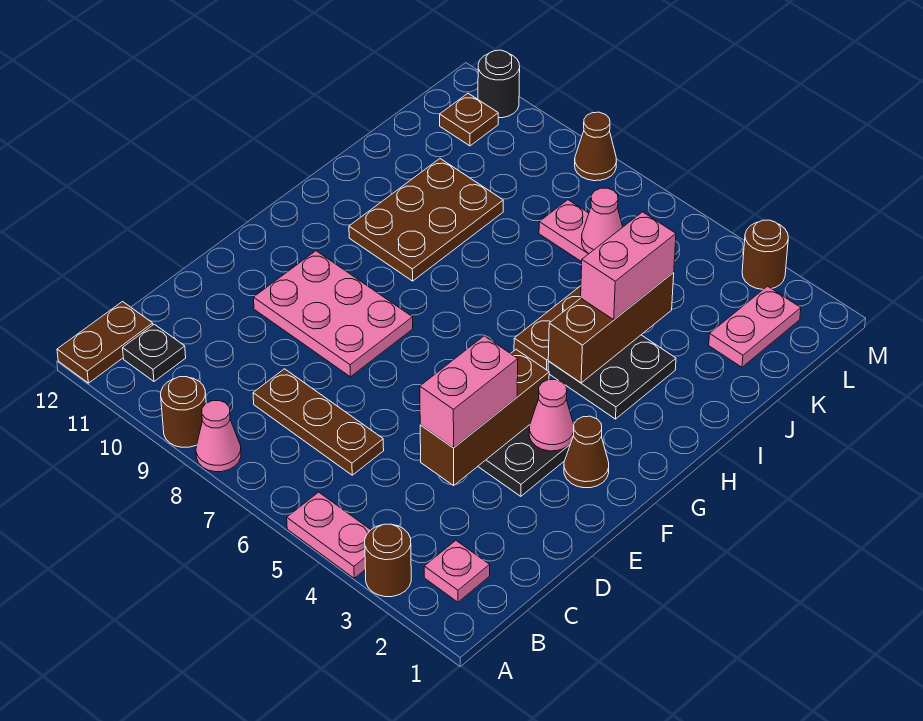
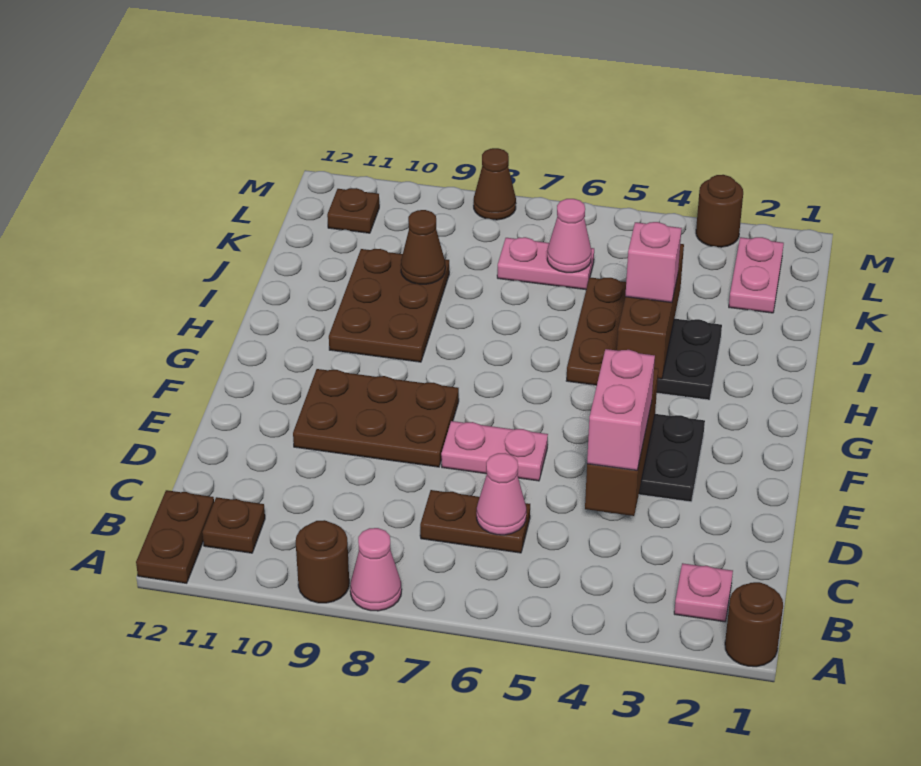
brown round brick A3 level 1 -> brown round brick A1 level 1
pink plate A4:A5 level 1 -> pink plate E6:E7 level 1
black plate B11 level 1 -> brown plate B11 level 1
brown plate C6:C8 level 1 -> brown plate C6:C7 level 1
pink plate E8:F10 level 1 -> brown plate E8:F10 level 1
brown cone F2 level 1 -> brown cone J9 level 2
pink cone F3 level 2 -> pink cone C6 level 2
pink brick I4:J4 level 3 -> pink brick I4 level 3
black round brick M11 level 1 -> none

